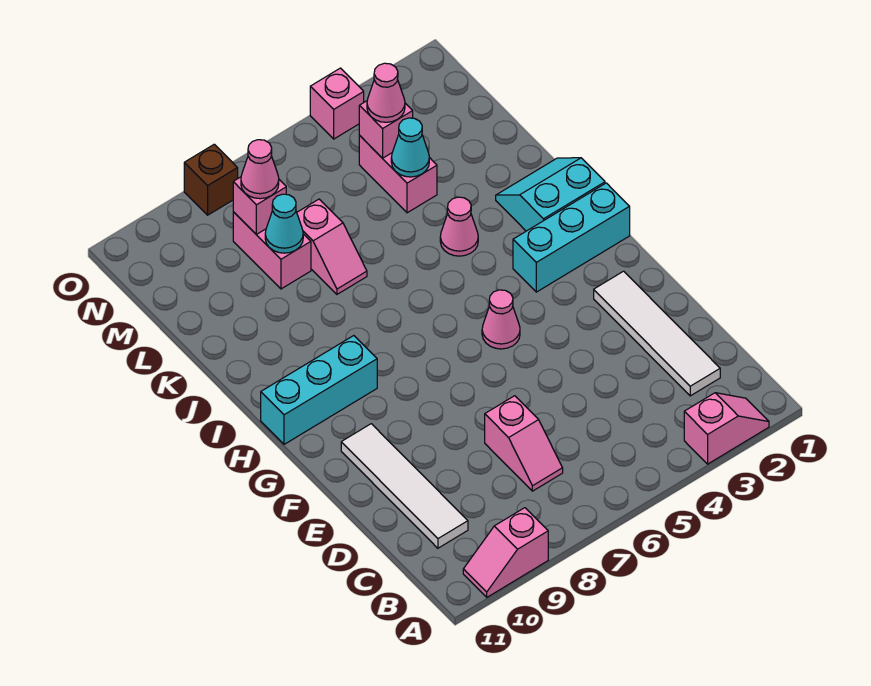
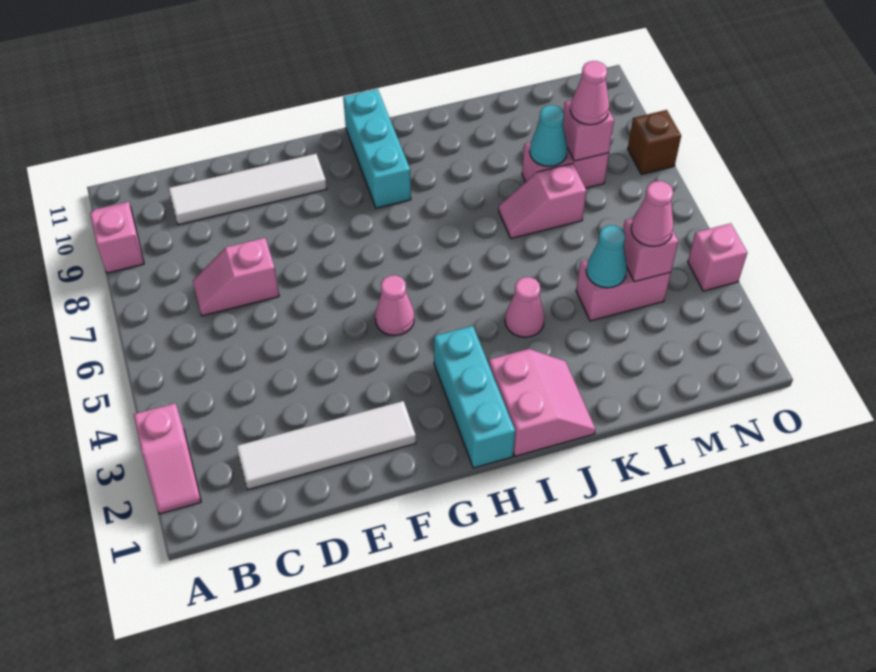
cyan slope I1:J2 level 1 top I -> pink slope I1:J2 level 1 top I

